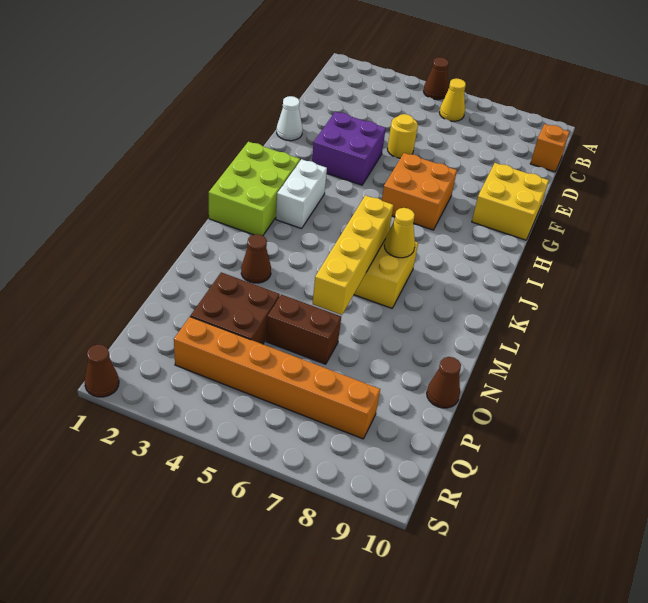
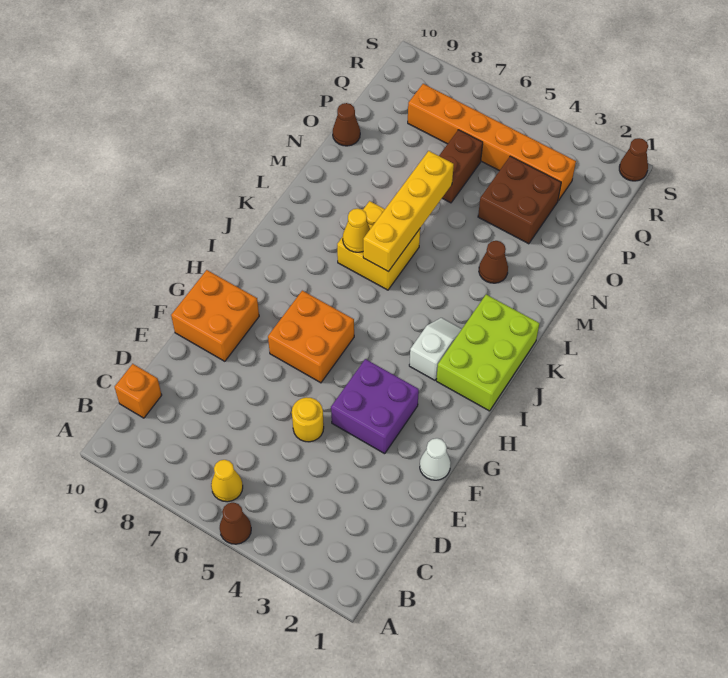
yellow brick F9:G10 level 1 -> orange brick F9:G10 level 1
white brick I3:J3 level 1 -> white slope I3:J3 level 1 top I
brown brick O5:O6 level 1 -> brown brick O6:P6 level 1

